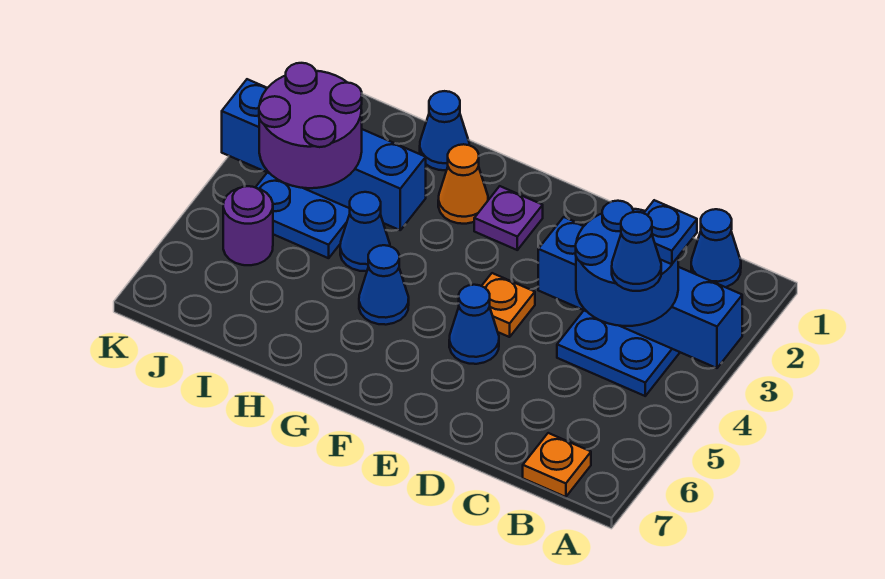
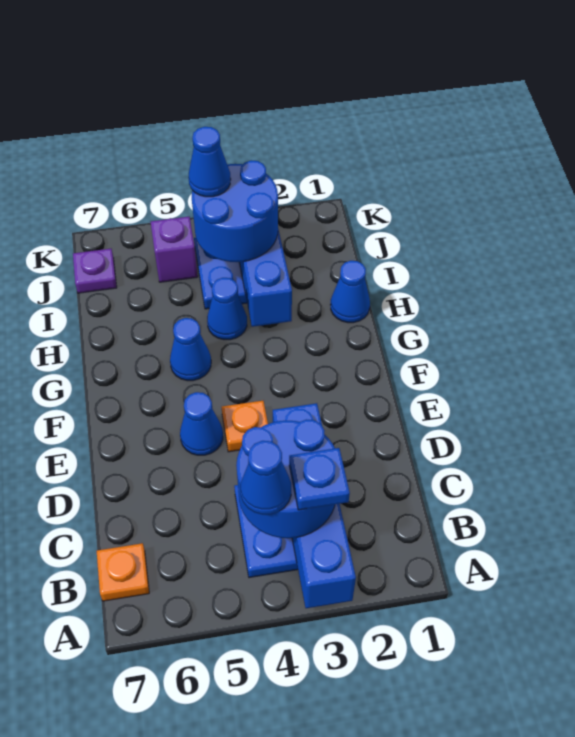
blue cone B1 level 1 -> blue cone J4 level 4
purple plate F2 level 1 -> purple plate J7 level 1
orange cone G2 level 1 -> none
purple round brick I3:J4 level 3 -> blue round brick I3:J4 level 3
purple round brick J5 level 1 -> purple brick J5 level 1

